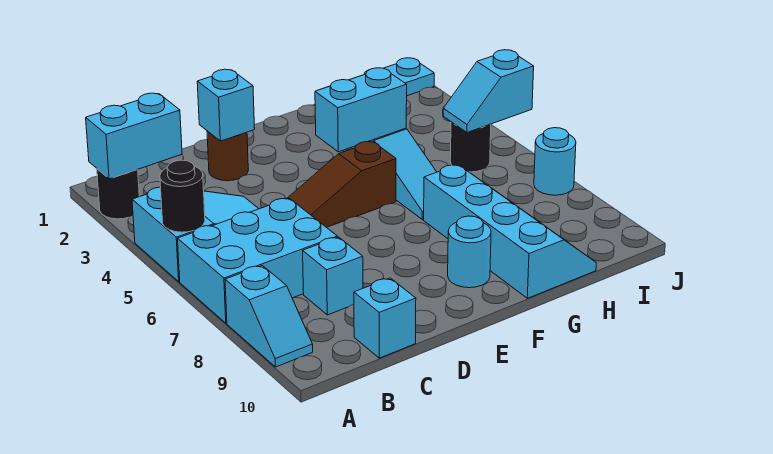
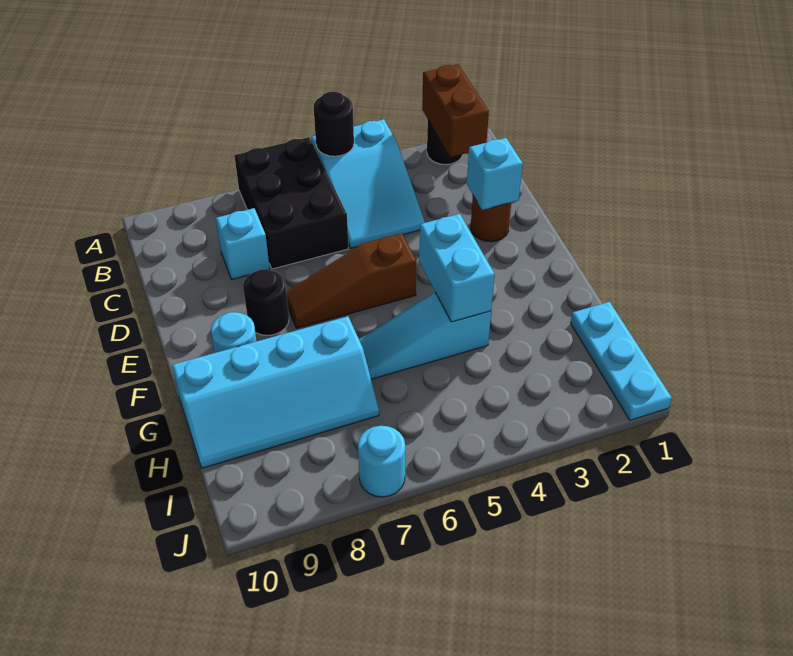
cyan brick A2:B2 level 2 -> brown brick A2:B2 level 2
cyan brick A6:C7 level 1 -> black brick A6:C7 level 1
cyan slope A8:A9 level 1 top 8 -> none
cyan brick C10 level 1 -> none
brown slope D5:F5 level 1 top F -> brown slope E5:E7 level 1 top 5
black round brick I5 level 1 -> black round brick E8 level 1
cyan slope I5:J5 level 2 top J -> none

